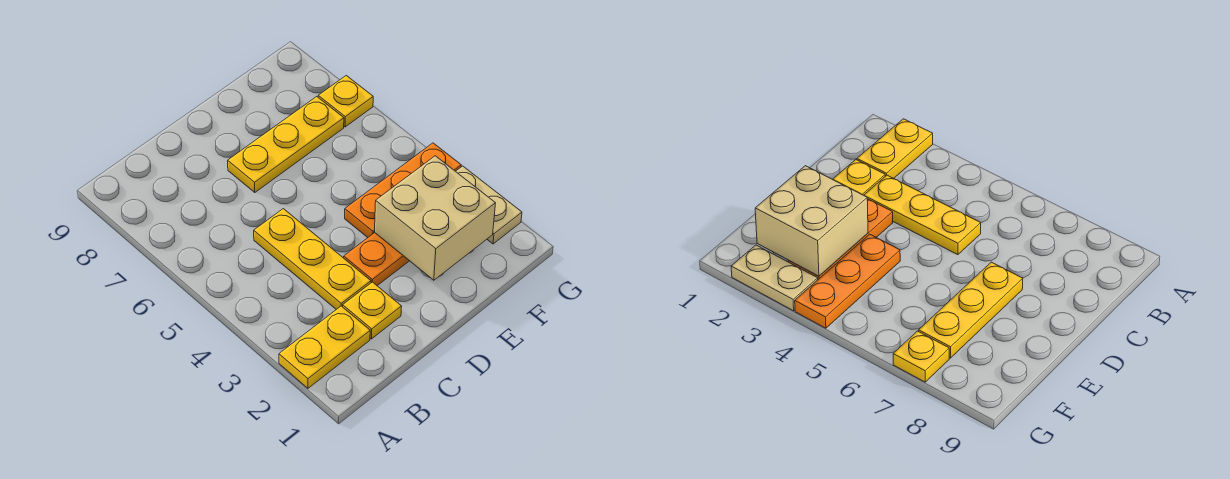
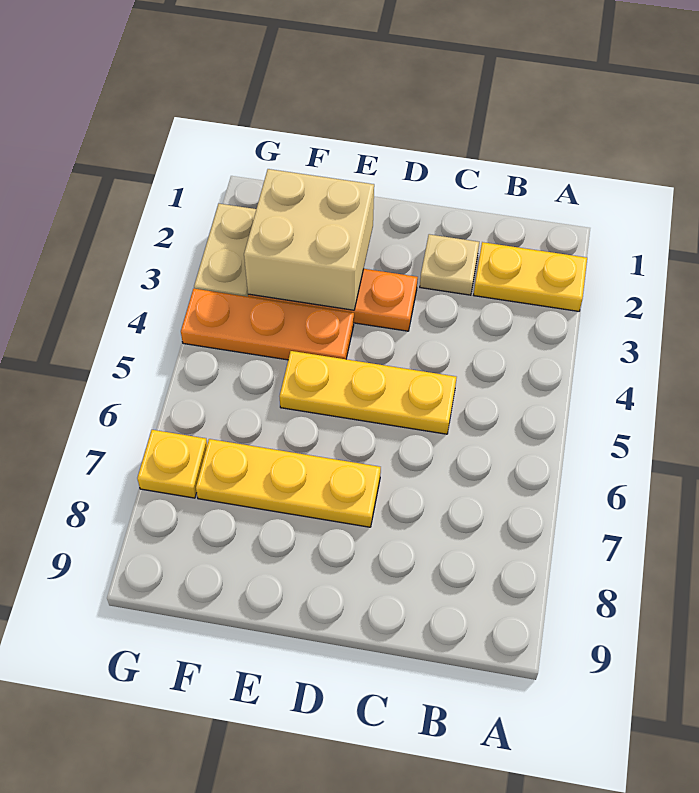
yellow plate C2 level 1 -> tan plate C2 level 1
yellow plate C3:C5 level 1 -> yellow plate C5:E5 level 1

